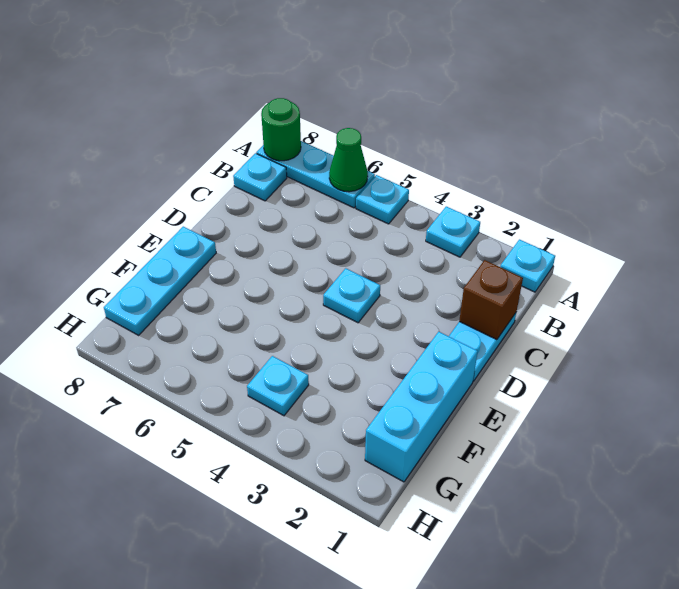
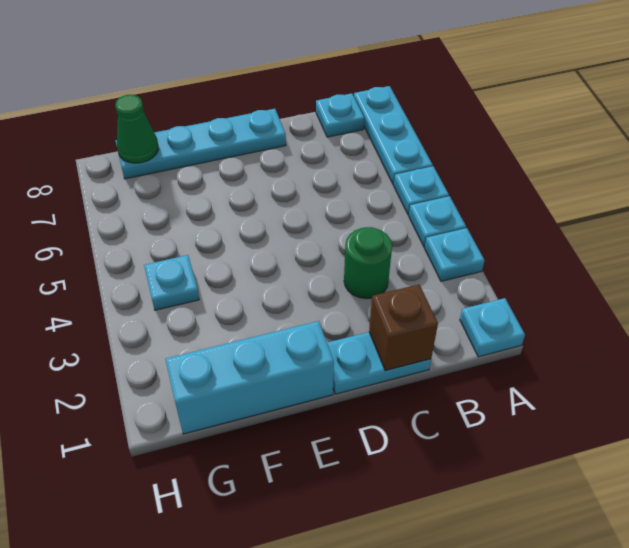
green cone A6 level 2 -> green cone G8 level 2
green round brick A8 level 2 -> green round brick C3 level 1
cyan plate D4 level 1 -> cyan plate A4 level 1
cyan plate E8:G8 level 1 -> cyan plate D8:G8 level 1

